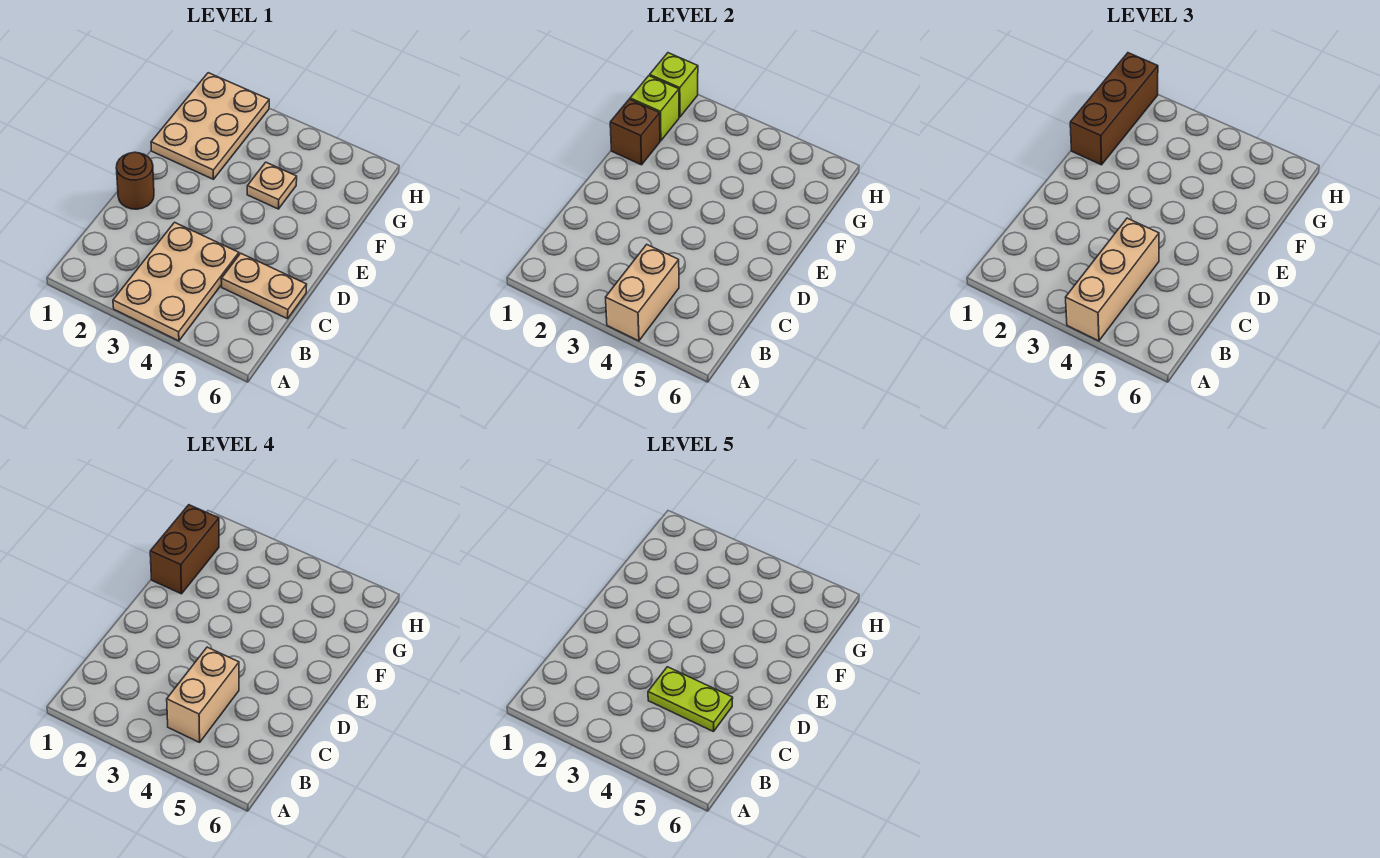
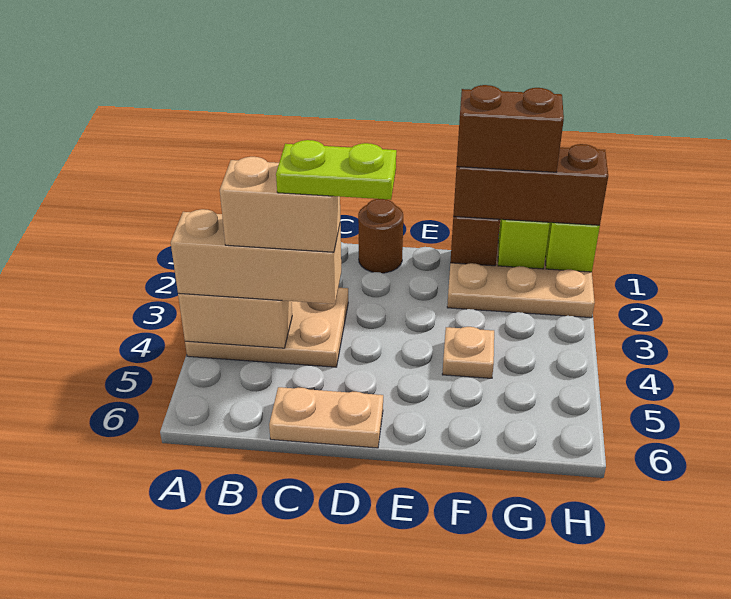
lime plate C4:C5 level 5 -> lime plate C4:D4 level 5
tan plate C5:C6 level 1 -> tan plate C6:D6 level 1

